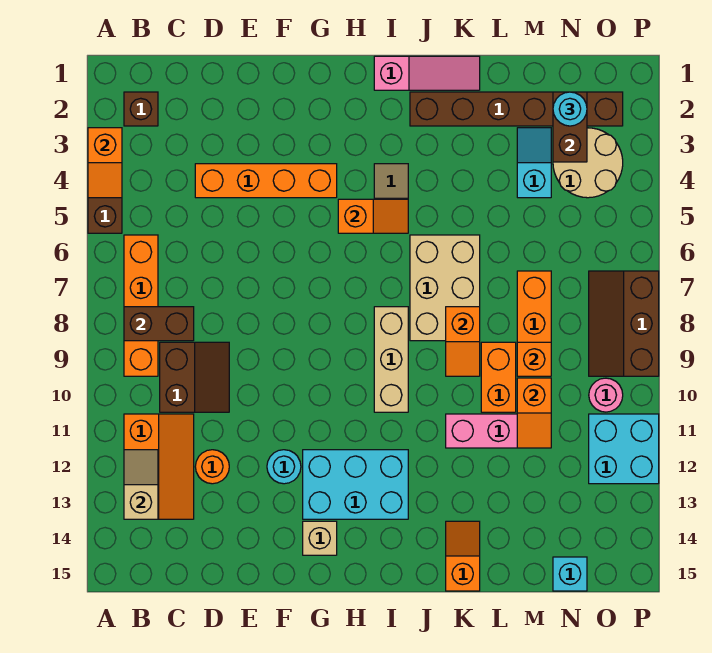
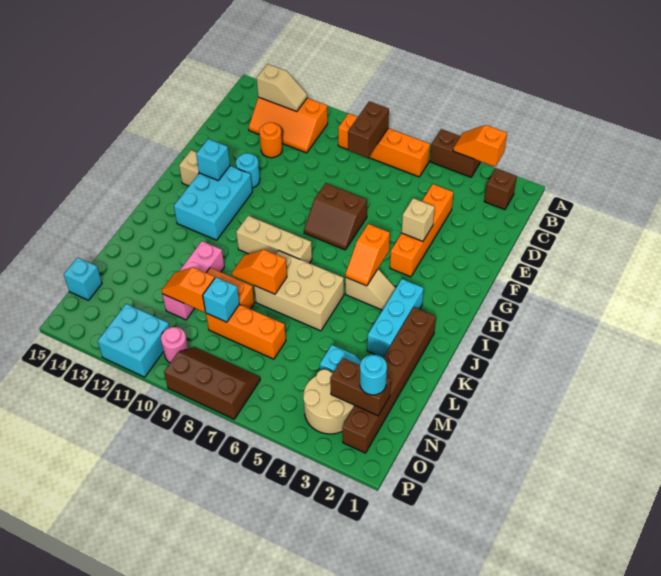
brown slope C9:D10 level 1 top C -> brown slope F7:G8 level 1 top F
none -> tan brick F4 level 2
none -> cyan brick G13 level 2
pink slope I1:K1 level 1 top I -> none
none -> cyan brick I3:K3 level 1
orange slope K14:K15 level 1 top 15 -> none
orange brick M9 level 2 -> cyan brick M9 level 2

